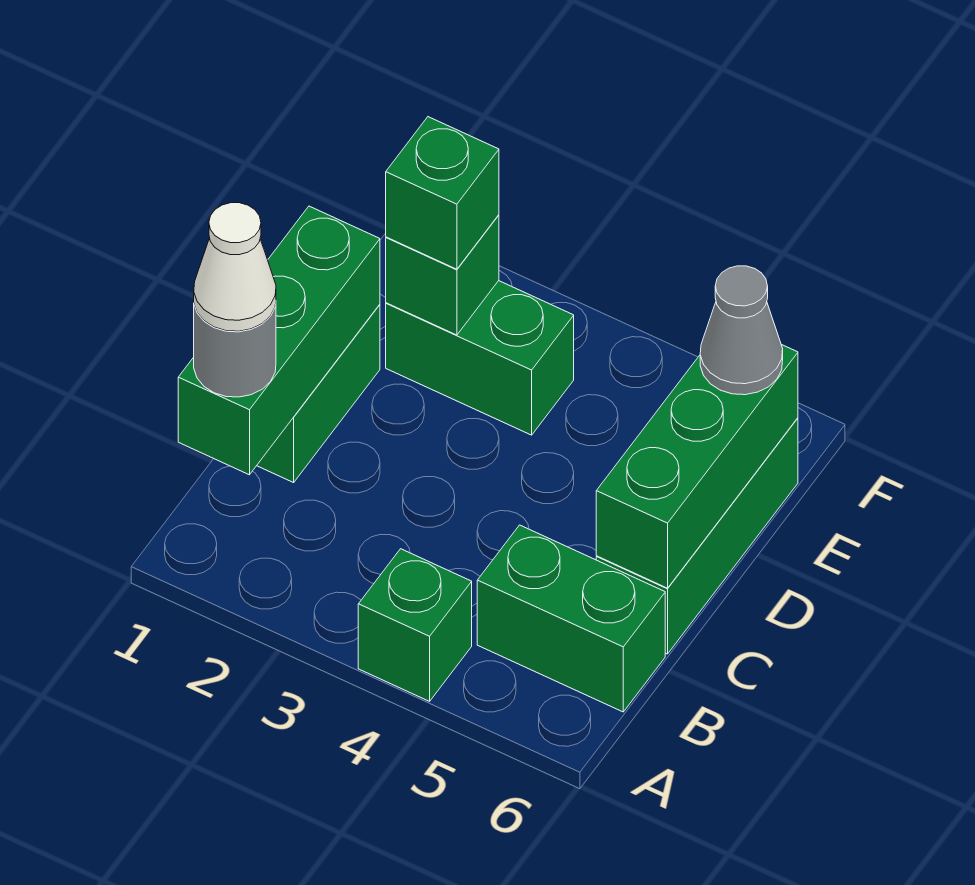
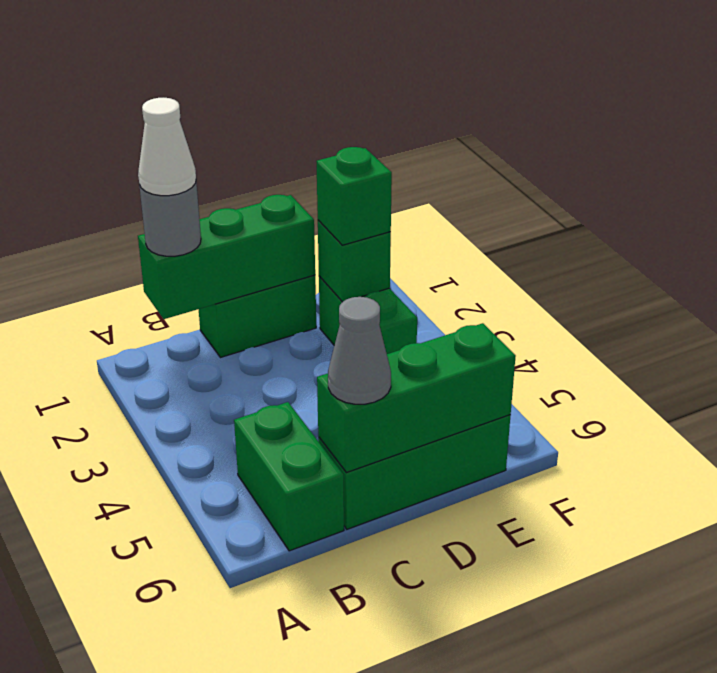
green brick A4 level 1 -> none
grey cone E6 level 3 -> grey cone C6 level 3

